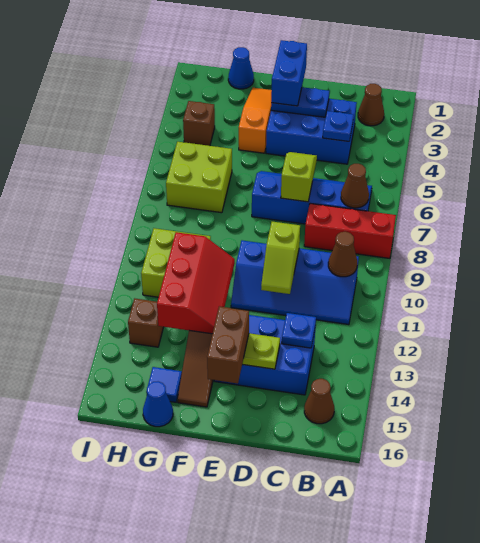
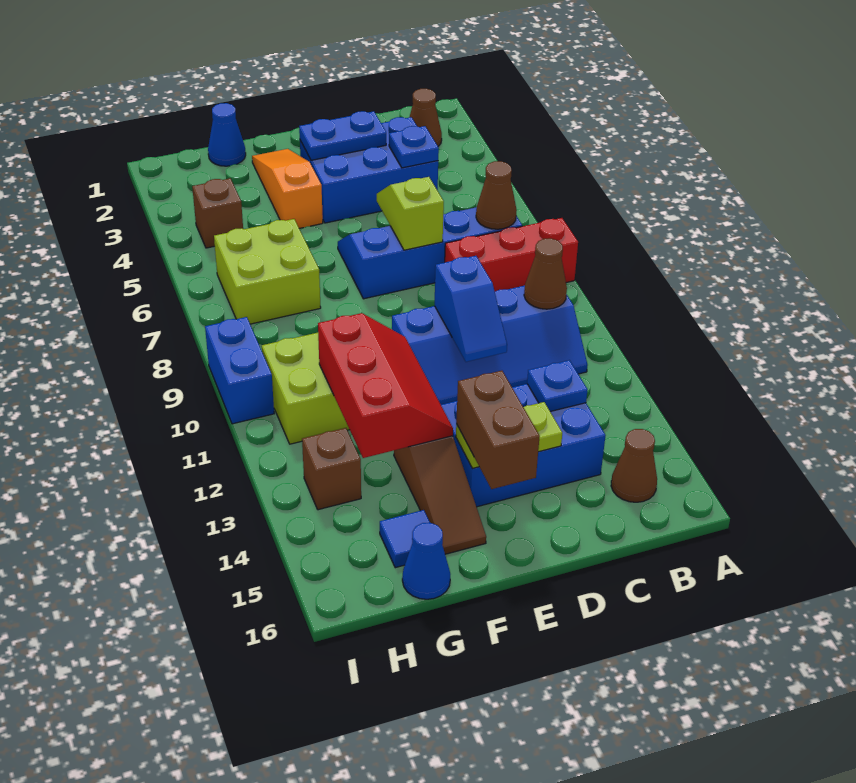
lime slope D10:D11 level 2 top 10 -> blue slope D10:D11 level 2 top 10
blue brick E2:E3 level 3 -> blue brick I9:I10 level 1

